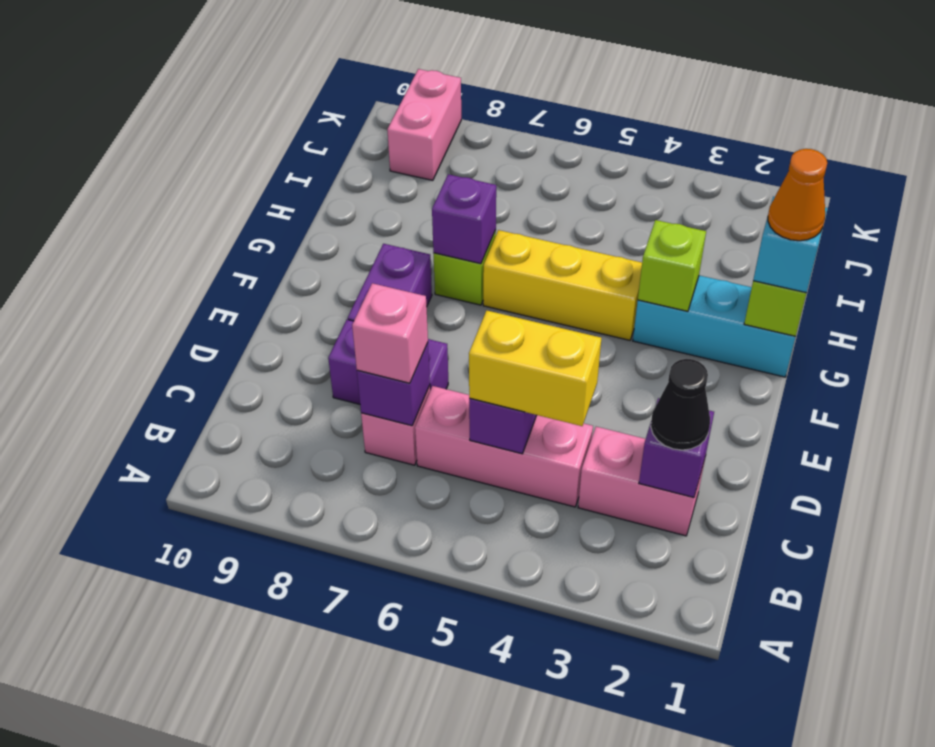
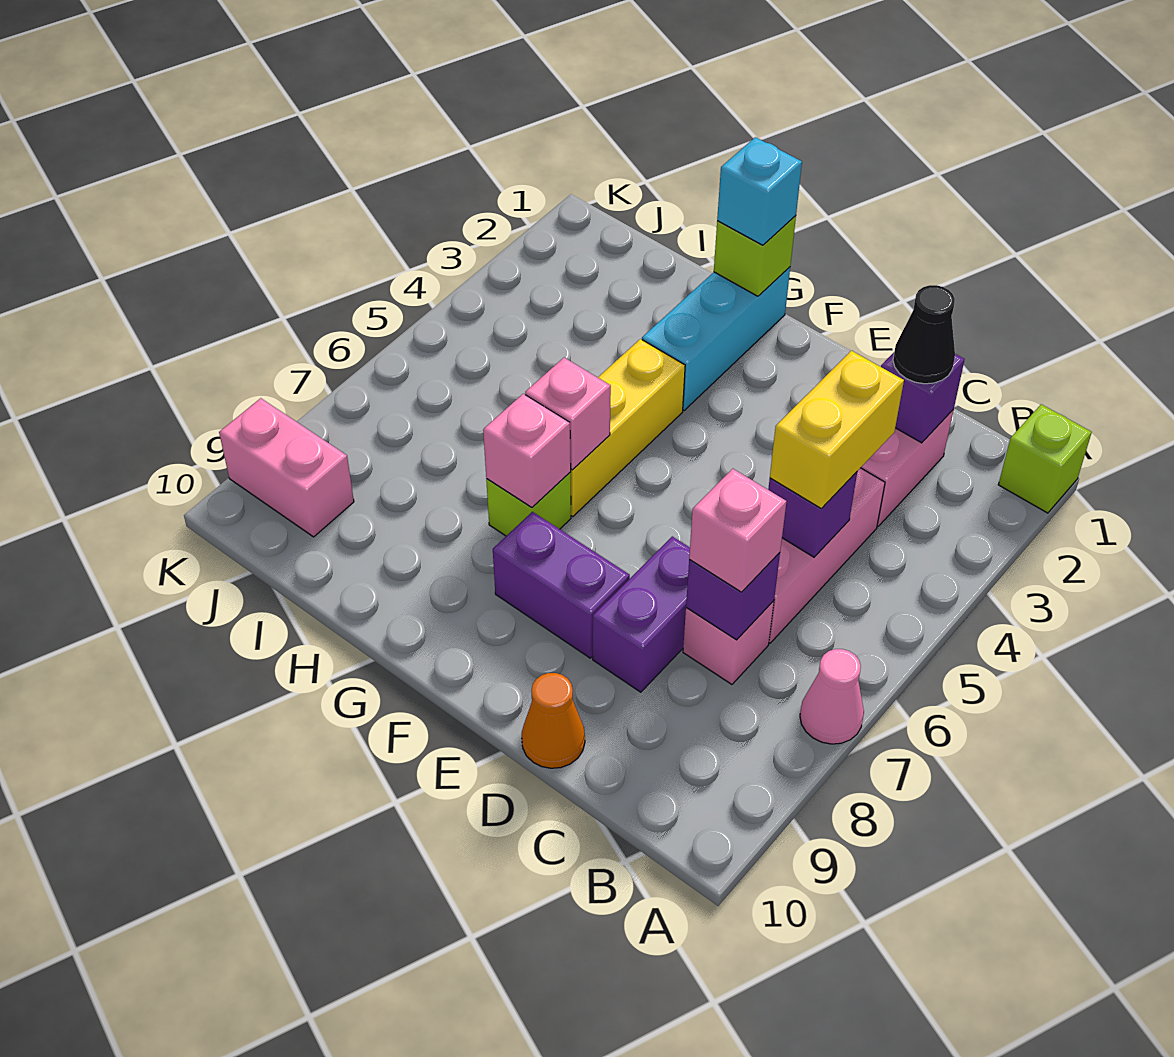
none -> pink cone A7 level 1
orange cone G1 level 4 -> orange cone D10 level 1
lime brick G3 level 2 -> lime brick A1 level 1
none -> pink brick G6 level 2
purple brick G7 level 2 -> pink brick G7 level 2

